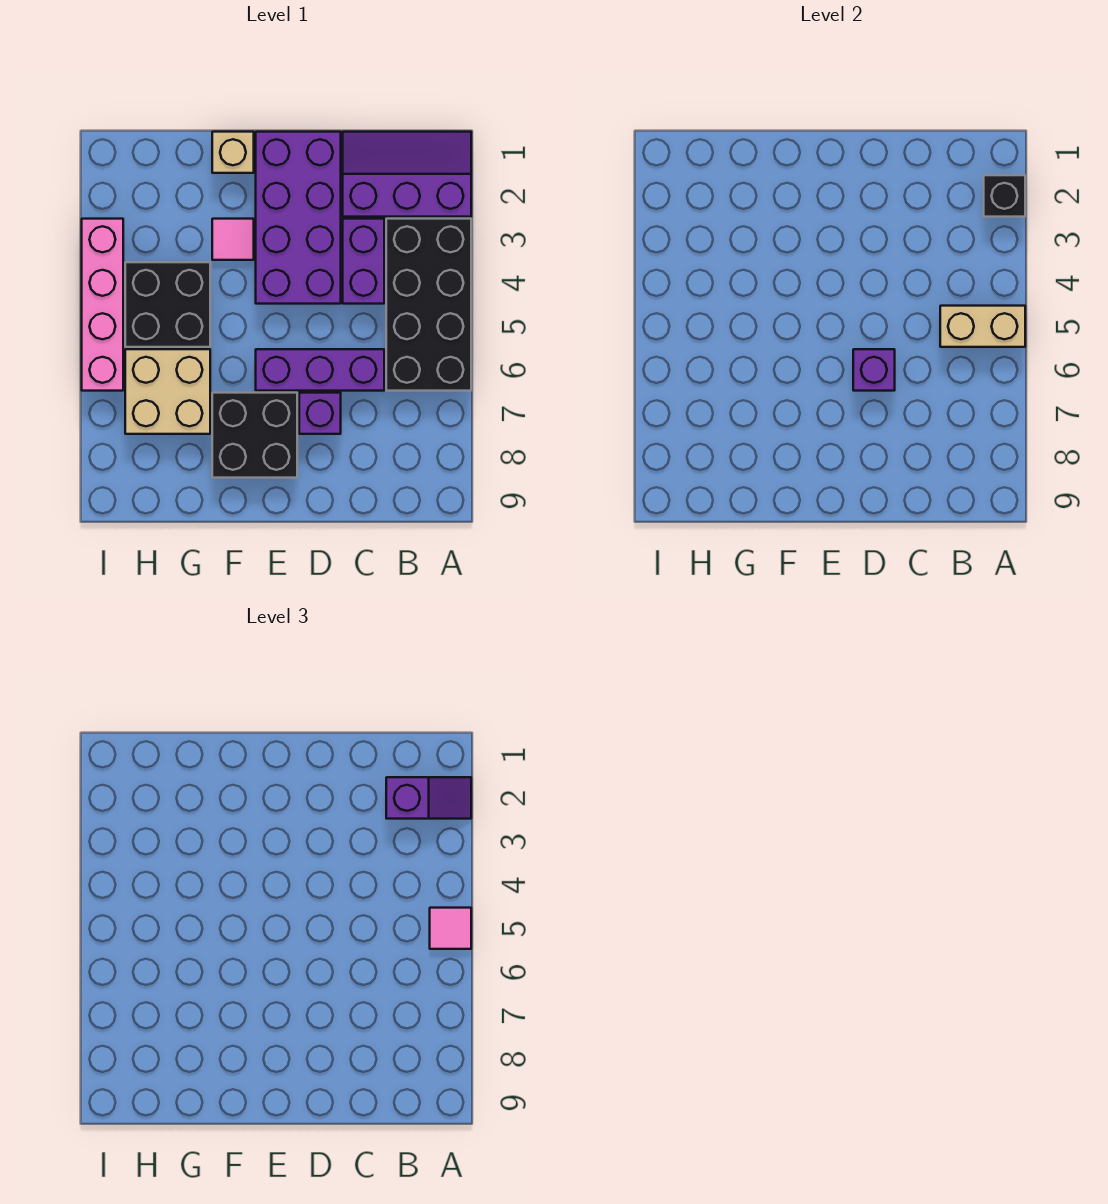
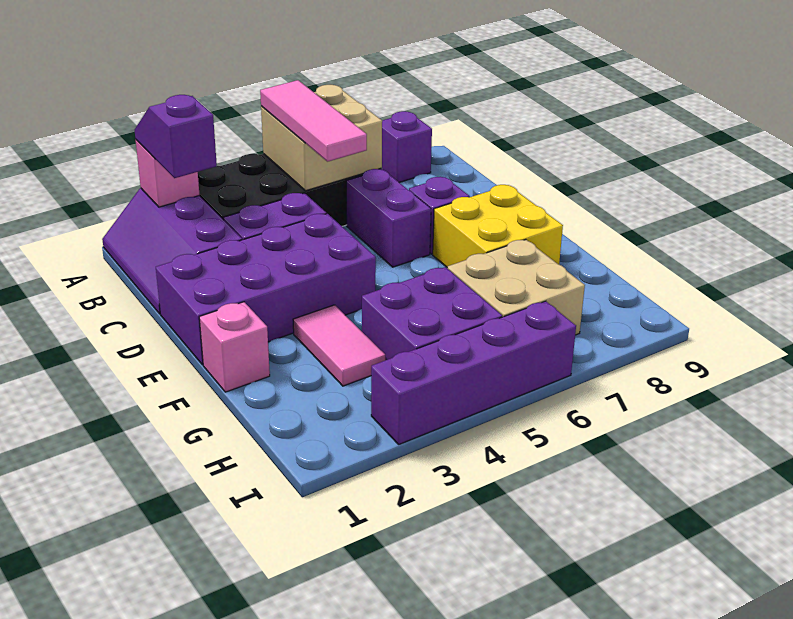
black brick A2 level 2 -> pink brick A2 level 2
tan brick A5:B5 level 2 -> tan brick A5:B6 level 2
pink tile A5 level 3 -> pink tile A5:C5 level 3
purple brick C6:E6 level 1 -> purple brick C6:D6 level 1
purple brick D6 level 2 -> purple brick A8 level 1
black brick E7:F8 level 1 -> yellow brick E7:F8 level 1
tan brick F1 level 1 -> pink brick F1 level 1
pink tile F3 level 1 -> pink tile F3:G3 level 1
black brick G4:H5 level 1 -> purple brick G4:H5 level 1
pink brick I3:I6 level 1 -> purple brick I3:I6 level 1

